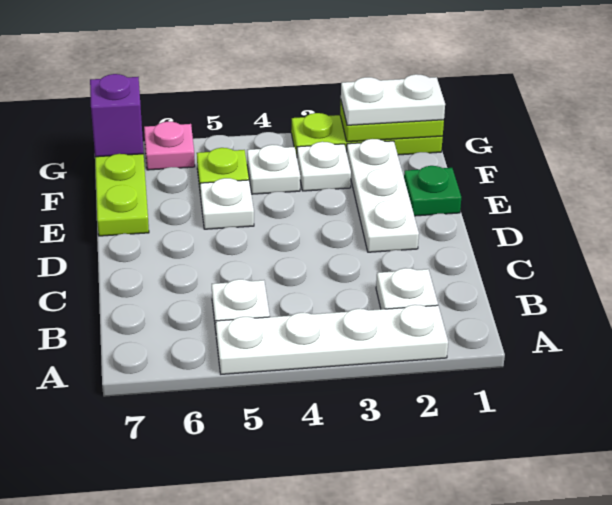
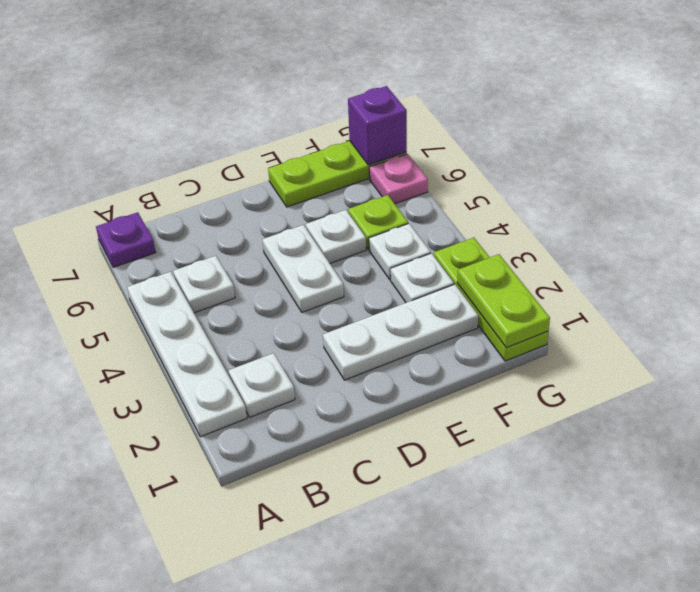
none -> purple plate A7 level 1
green plate E1 level 1 -> none
white plate G1:G2 level 3 -> white plate D4:D5 level 1

